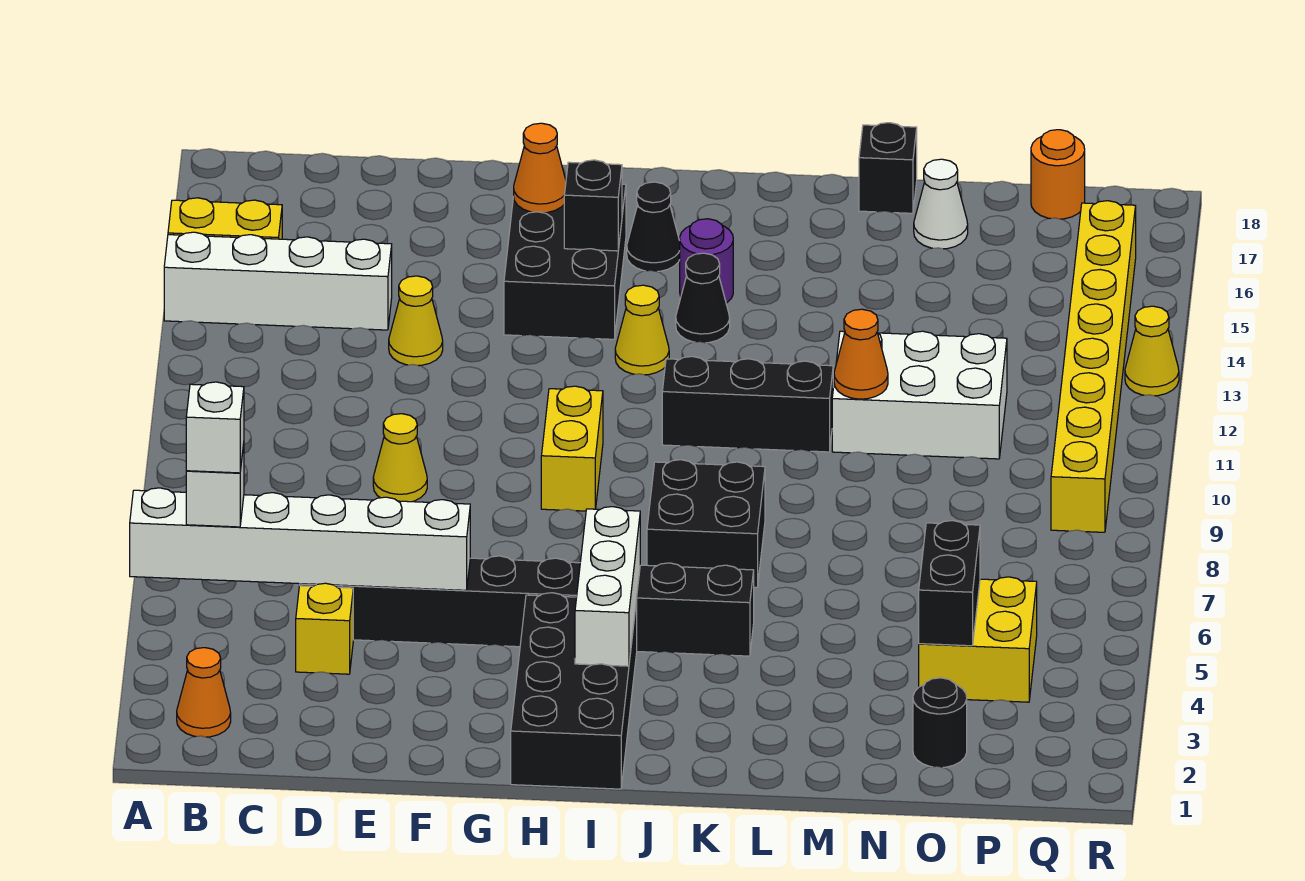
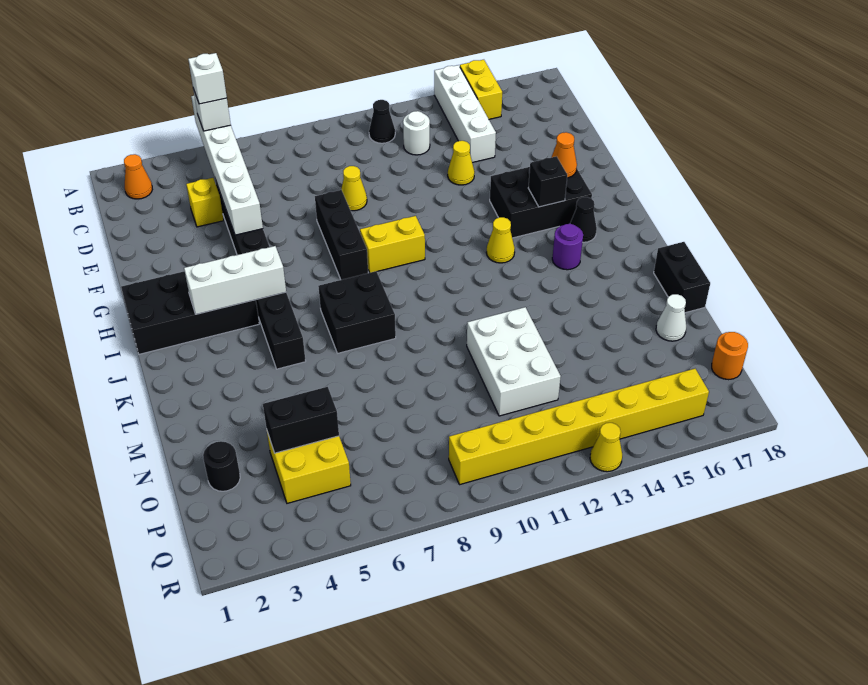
none -> white round brick C12 level 1
black brick J11:L11 level 1 -> black brick F8:H8 level 1
black cone J14 level 1 -> black cone B11 level 1
orange cone M11 level 2 -> none
black brick M18 level 1 -> black brick L18:M18 level 1

